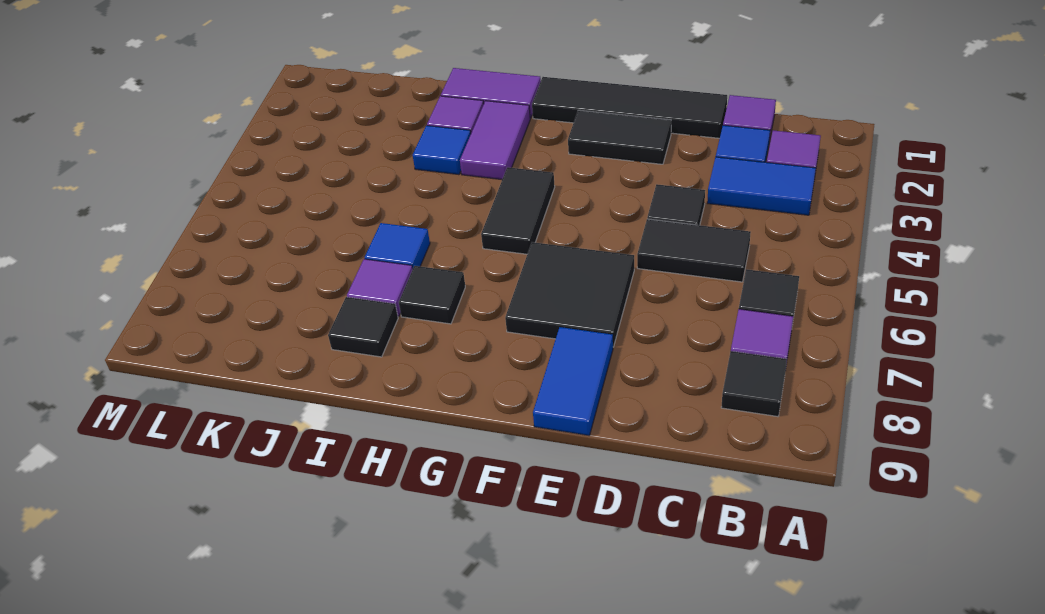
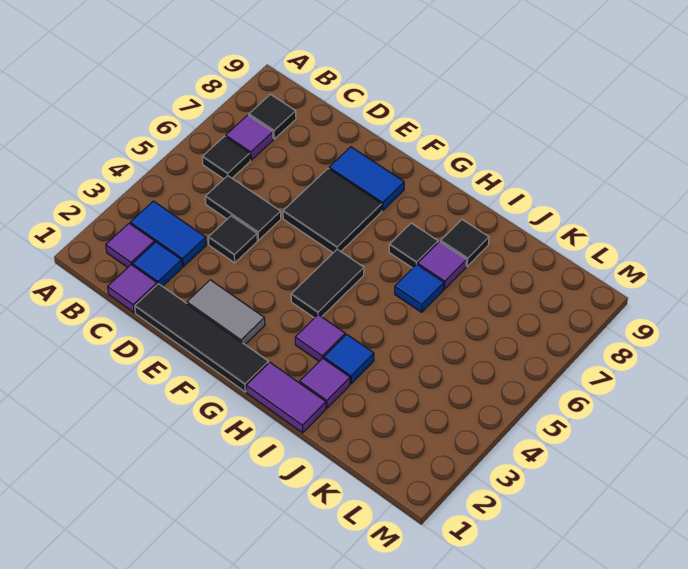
black tile E2:F2 level 1 -> grey tile E2:F2 level 1
blue tile E8:E9 level 1 -> blue tile E8:F8 level 1
purple tile H2:H3 level 1 -> purple tile H3 level 1

